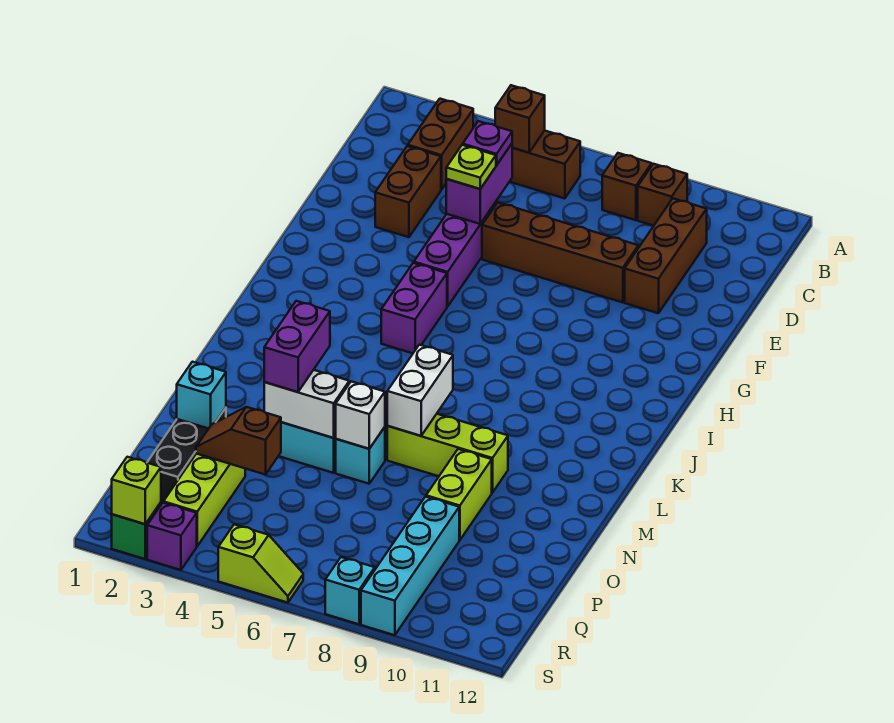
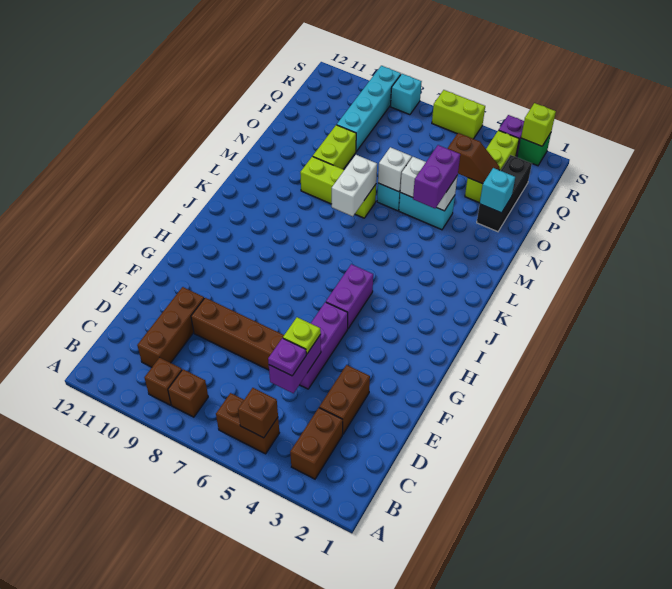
lime slope S5:S6 level 1 top 5 -> lime brick S5:S6 level 1

